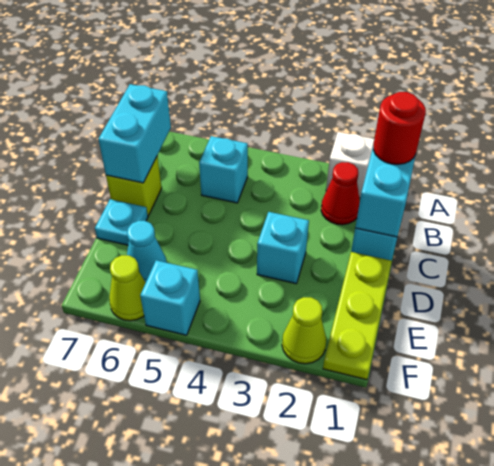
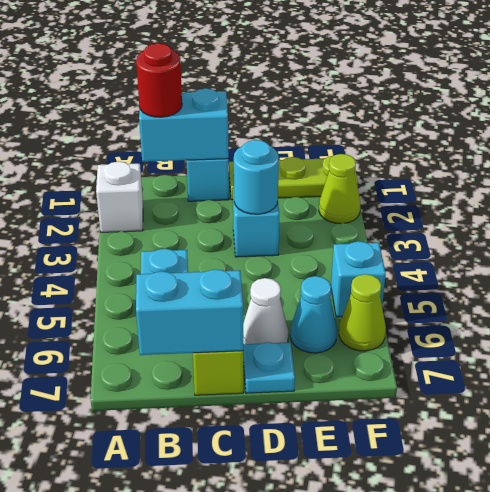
red cone B2 level 1 -> none
none -> cyan round brick D3 level 2
none -> white cone D6 level 1

